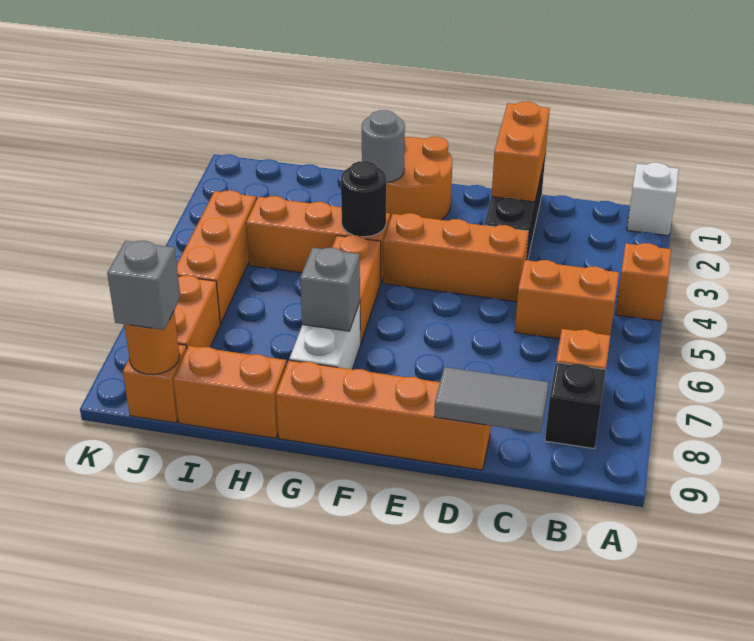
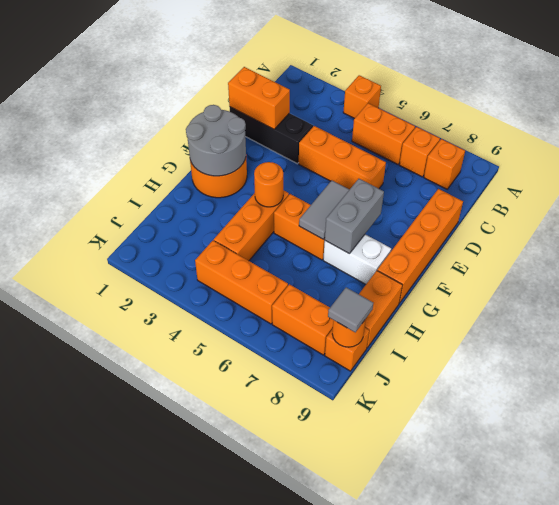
white brick A1 level 1 -> none
orange brick B5:C5 level 1 -> orange brick B5:B6 level 1
black brick B8 level 1 -> orange brick B8 level 1
grey tile C9:D9 level 2 -> grey tile F6:G6 level 2
orange brick D4:F4 level 1 -> orange brick D4:D6 level 1
grey round brick G2 level 2 -> grey round brick F1:G2 level 2
black round brick G4 level 2 -> orange round brick G4 level 2
grey brick G7 level 2 -> grey brick F7:G7 level 2
grey brick J9 level 3 -> grey tile J9 level 3

